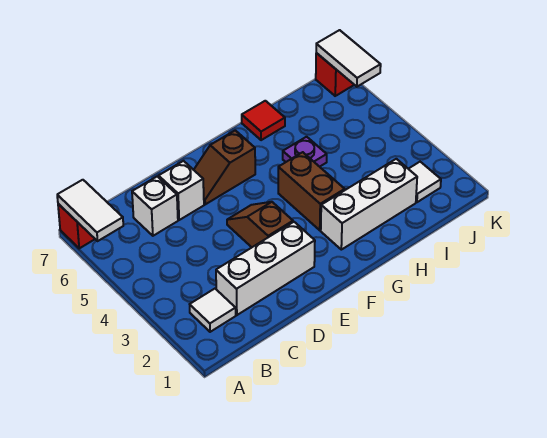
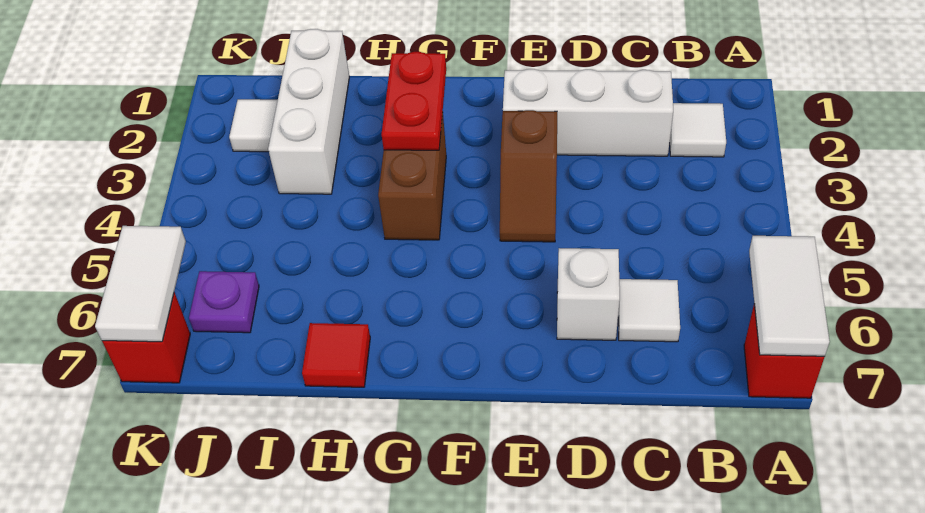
white brick C6 level 1 -> white tile C6 level 1
brown slope E6:F6 level 1 top F -> none
white brick G2:I2 level 1 -> white brick I1:I3 level 1
none -> red plate G2:G3 level 2
purple plate H5 level 1 -> purple plate J6 level 1

